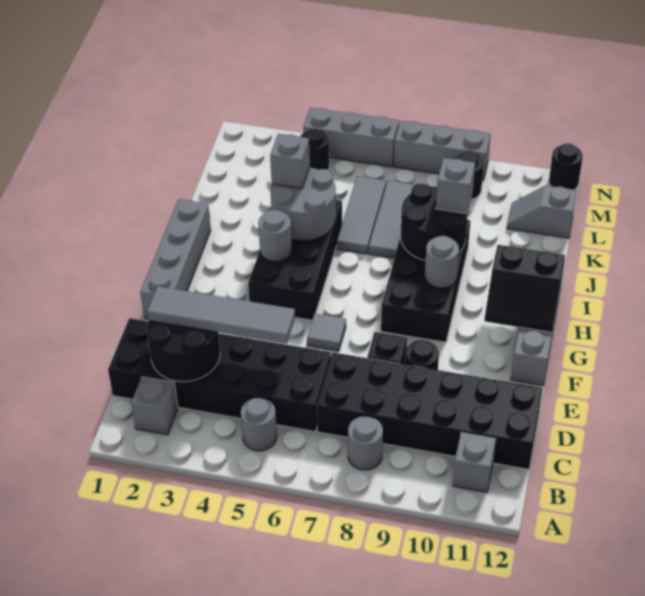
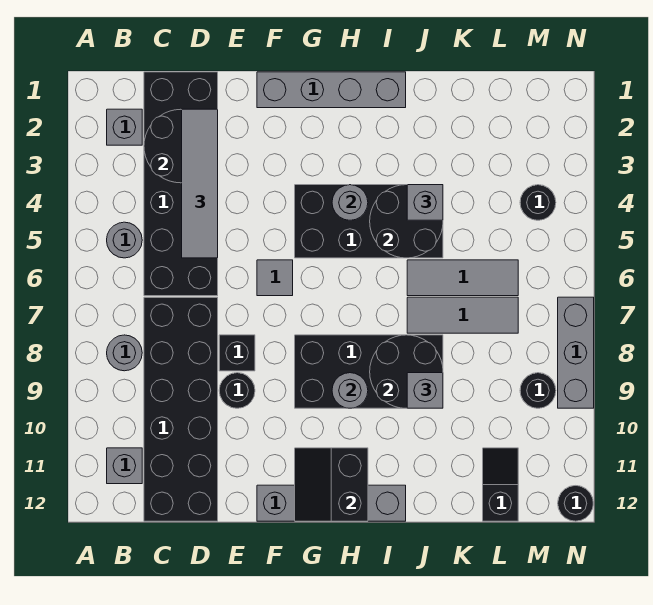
grey round brick I4:J5 level 2 -> black round brick I4:J5 level 2
grey slope L11:L12 level 1 top 12 -> black slope L11:L12 level 1 top 12
grey brick N4:N6 level 1 -> none

